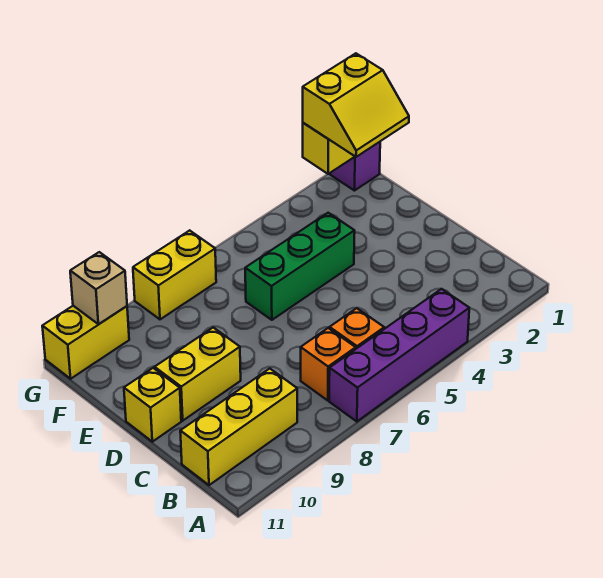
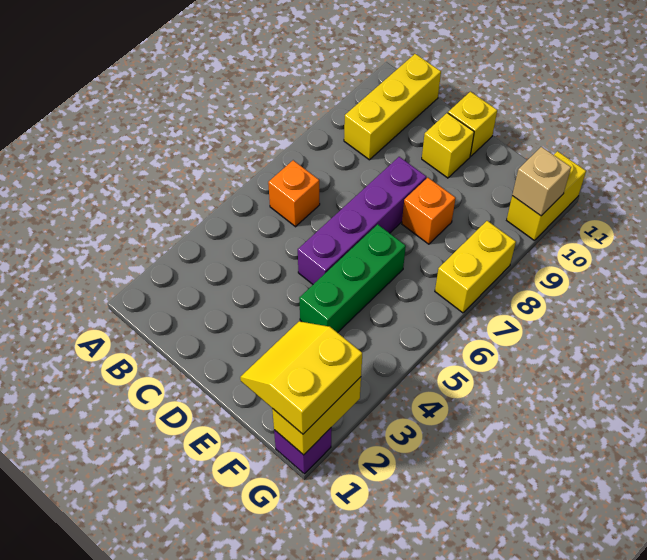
purple brick A4:A7 level 1 -> purple brick D5:D8 level 1
orange brick B7 level 1 -> orange brick E8 level 1
yellow brick D9:D10 level 1 -> yellow brick D10 level 1

